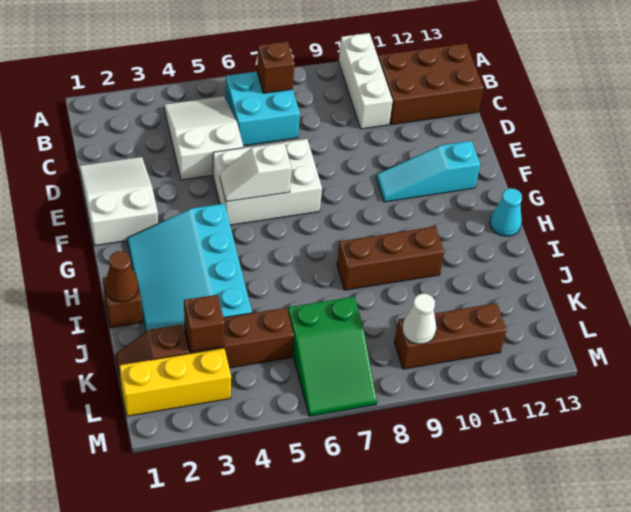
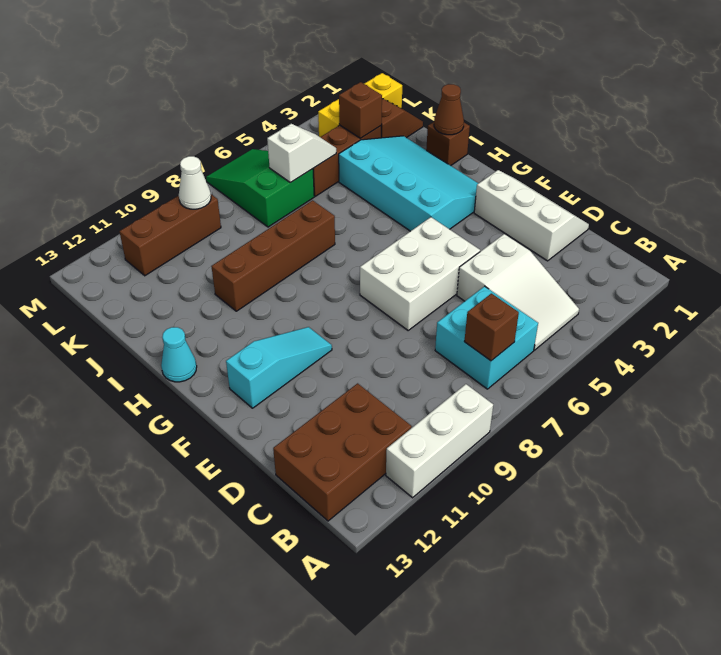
white brick A10:C10 level 1 -> white brick A9:A11 level 1
white slope D1:F2 level 1 top F -> white slope D1:F2 level 1 top 2
white slope F5:F6 level 2 top 6 -> white slope K5:K6 level 2 top 6
brown brick I8:I10 level 1 -> brown brick I7:I10 level 1

